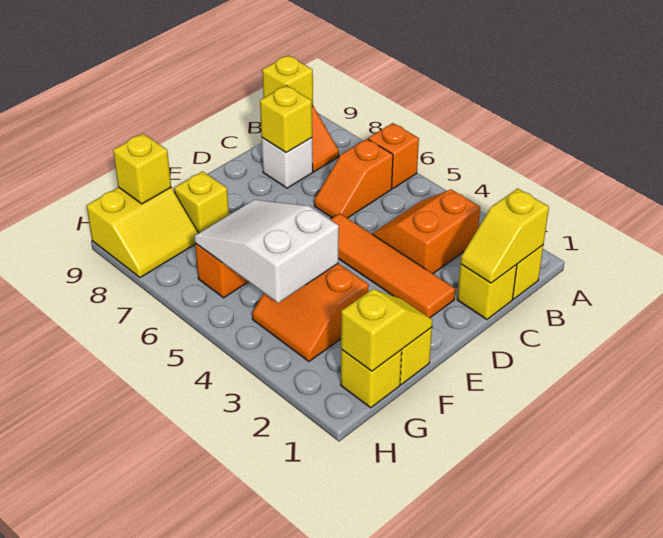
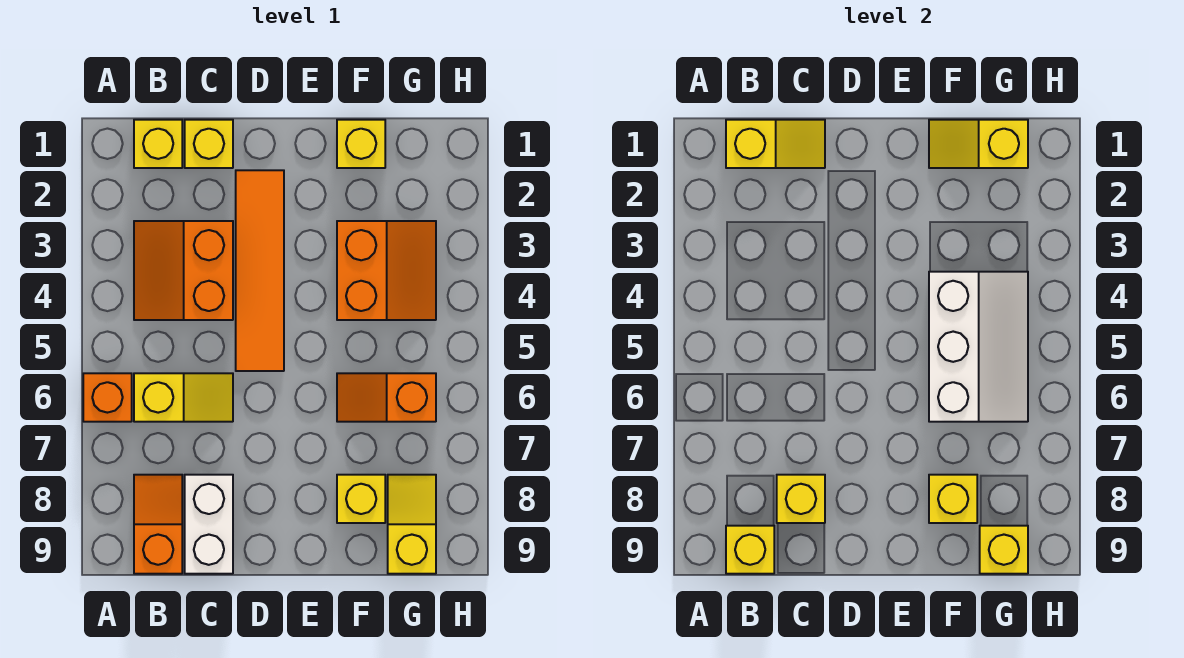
orange slope B3:C4 level 1 top 3 -> orange slope B3:C4 level 1 top C
orange slope B6:C6 level 1 top B -> yellow slope B6:C6 level 1 top B
white brick C8 level 1 -> white brick C8:C9 level 1
white slope F4:G6 level 2 top 4 -> white slope F4:G6 level 2 top F
yellow brick G1 level 1 -> yellow brick F8 level 2
yellow slope G8:H9 level 1 top 9 -> yellow slope G8:G9 level 1 top 9

